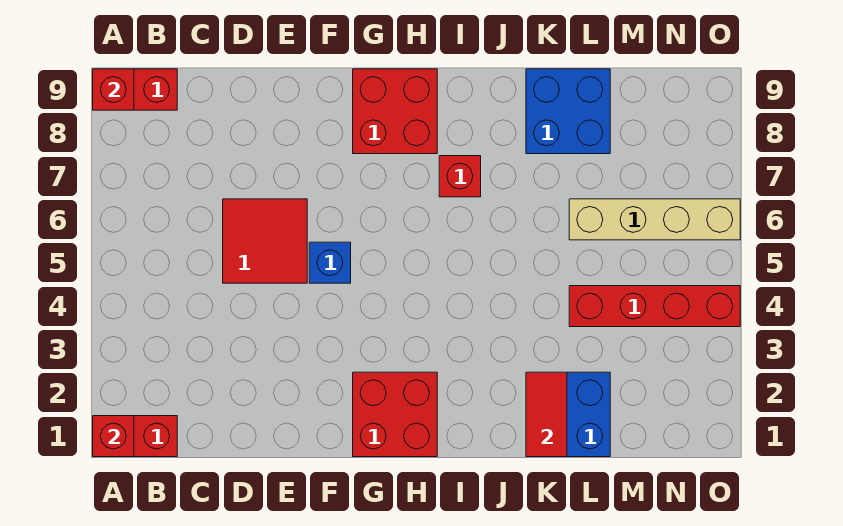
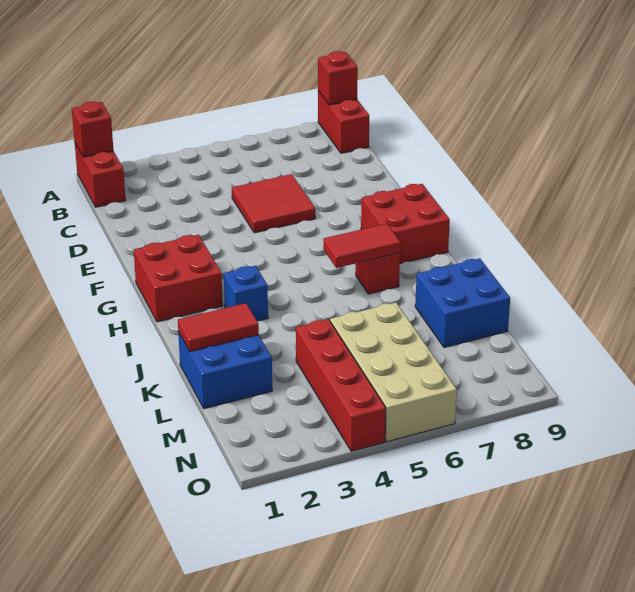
blue brick F5 level 1 -> blue brick I3 level 1
none -> red tile I6:I7 level 2
tan brick L6:O6 level 1 -> tan brick L5:O6 level 1

